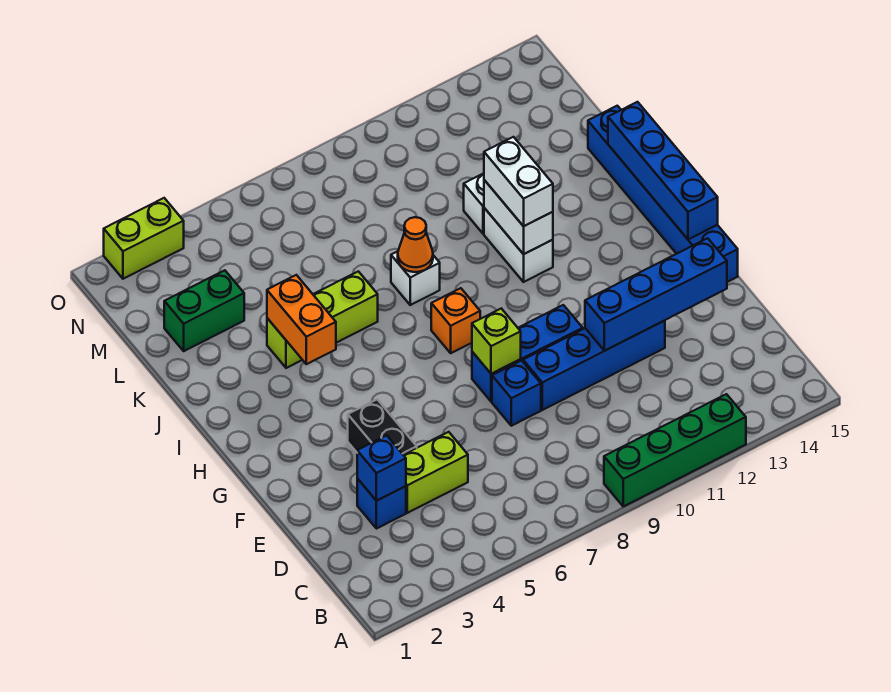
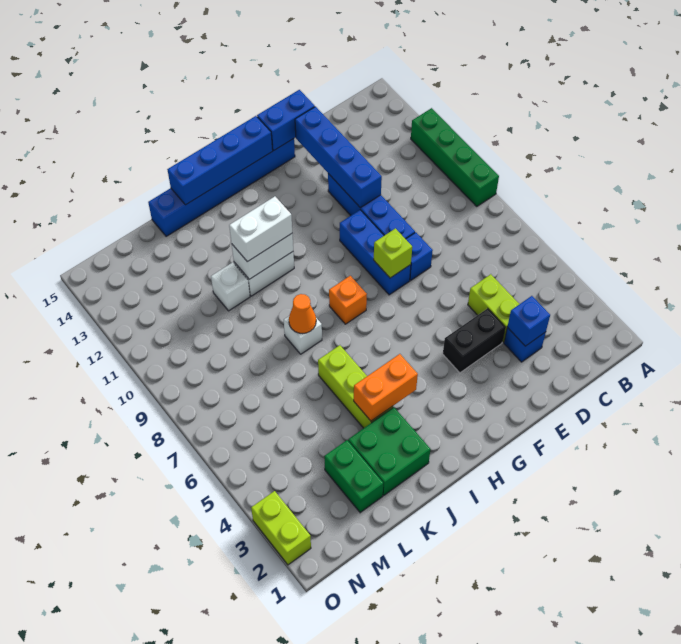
none -> blue brick E15:F15 level 2
none -> green brick J2:K3 level 1

